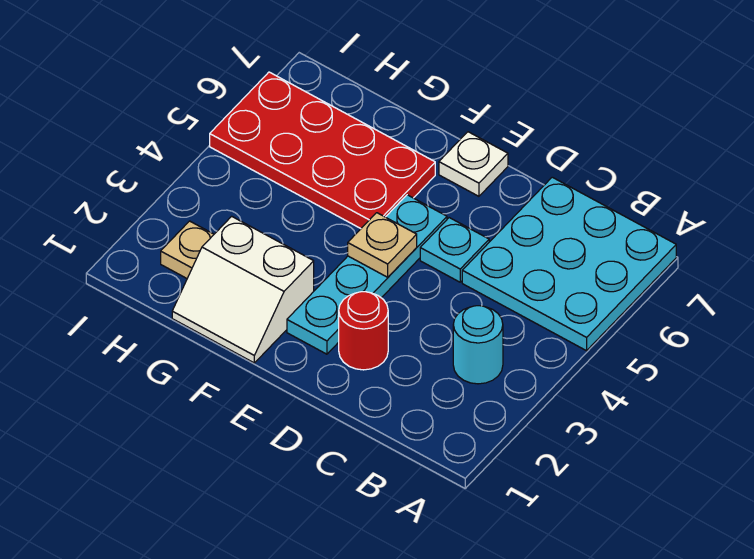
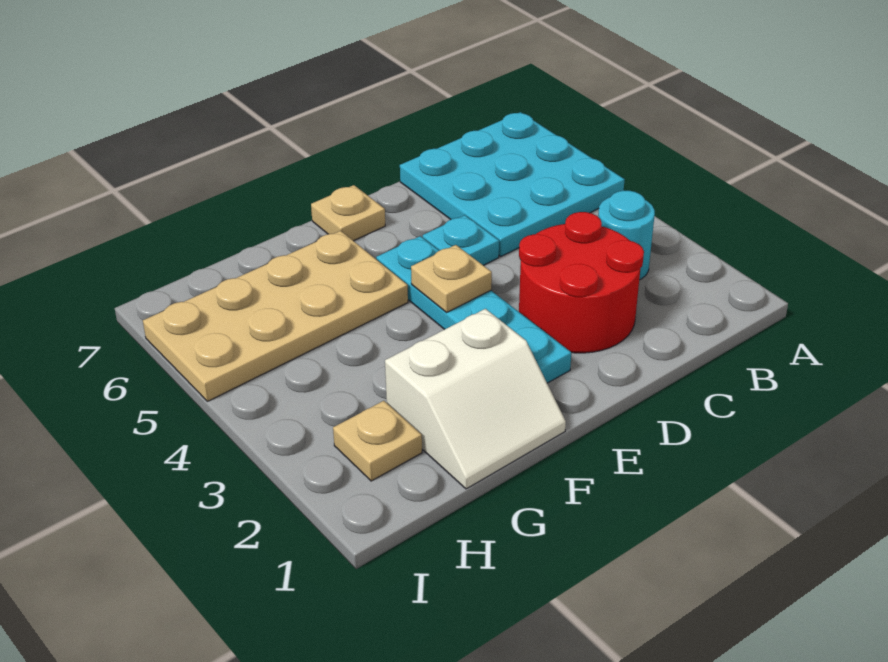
red round brick D2 level 1 -> red round brick C2:D3 level 1
white plate E7 level 1 -> tan plate E7 level 1
red plate F5:I6 level 1 -> tan plate F5:I6 level 1

